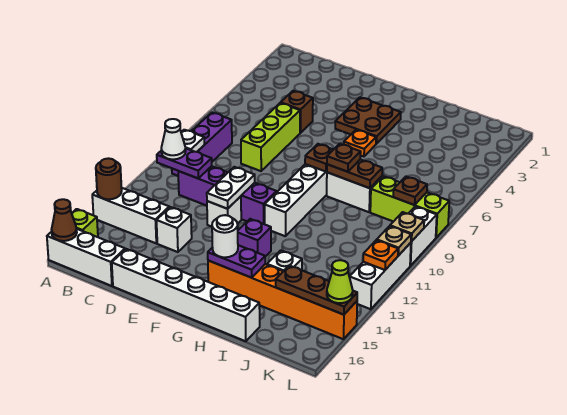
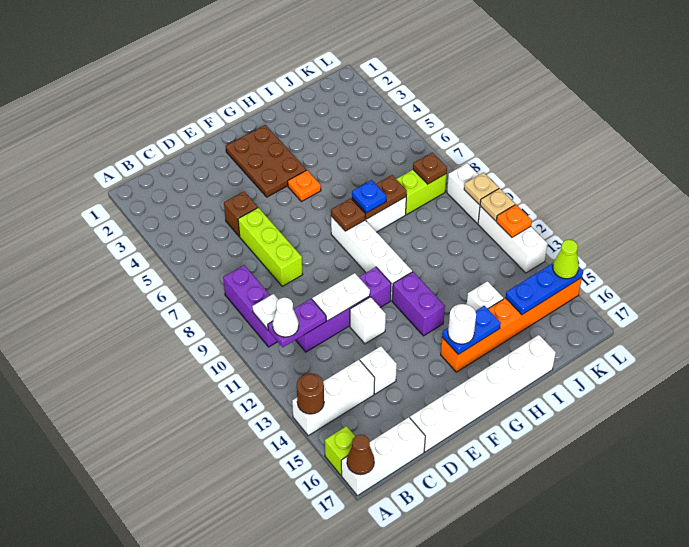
white plate E11:E12 level 2 -> white plate D11:E11 level 2
brown plate F3:G4 level 1 -> brown plate F2:G4 level 1
purple brick G13 level 1 -> purple brick G12:G13 level 1
purple plate G15:H15 level 2 -> blue plate G15:H15 level 2
brown plate H8 level 3 -> blue plate H8 level 3
lime brick J8:L8 level 1 -> lime brick J8:K8 level 1
brown plate J15:L15 level 2 -> blue plate J15:L15 level 2

